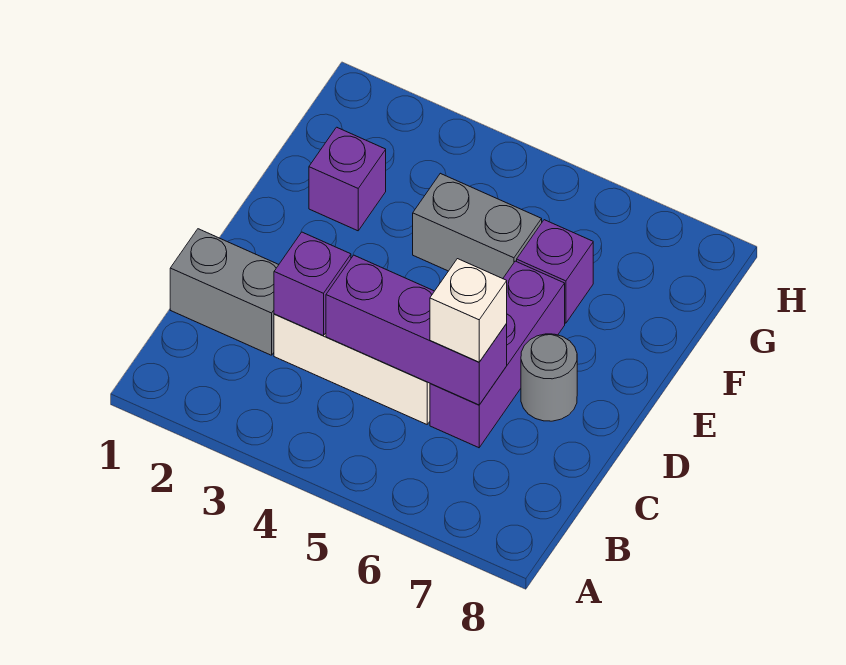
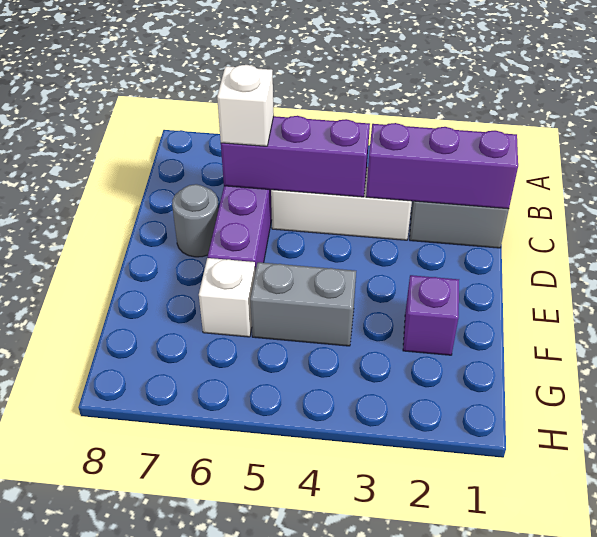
purple brick C3 level 2 -> purple brick C1:C3 level 2
purple brick F6 level 1 -> white brick F6 level 1

